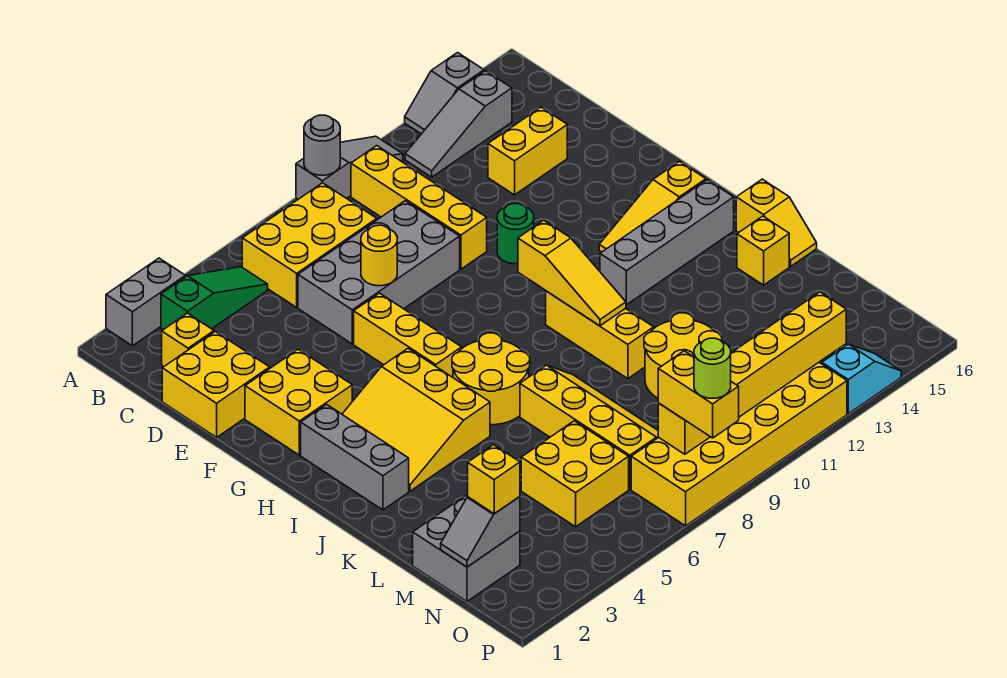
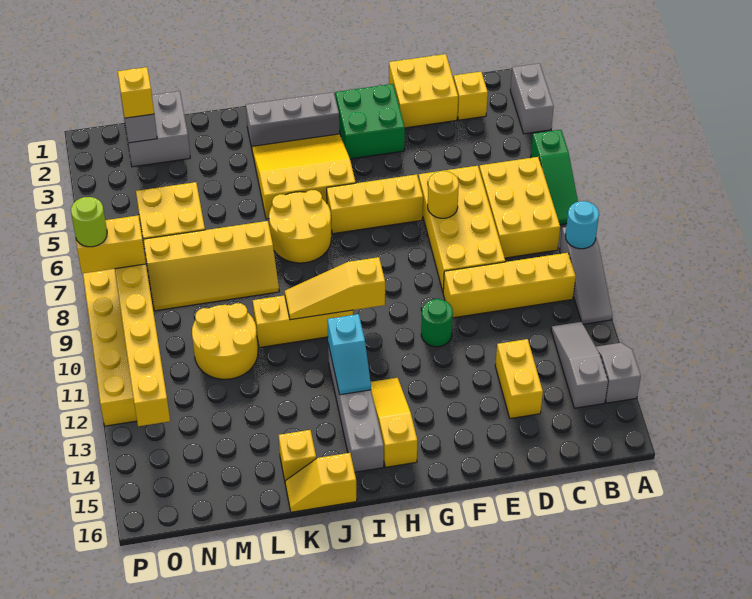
grey round brick A9 level 2 -> cyan round brick A9 level 2
green slope B3:B5 level 1 top 3 -> green slope A5:A7 level 1 top 5
grey brick D6:E9 level 1 -> yellow brick D6:E9 level 1
yellow brick F2:G3 level 1 -> green brick F2:G3 level 1
cyan slope P13:P14 level 1 top 13 -> cyan slope I12:I13 level 2 top 12

